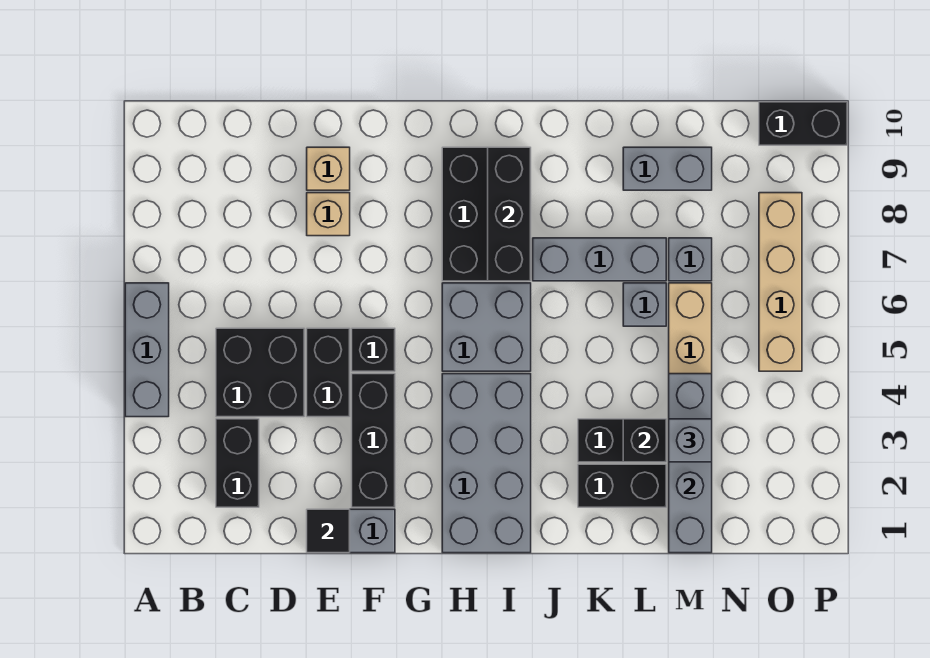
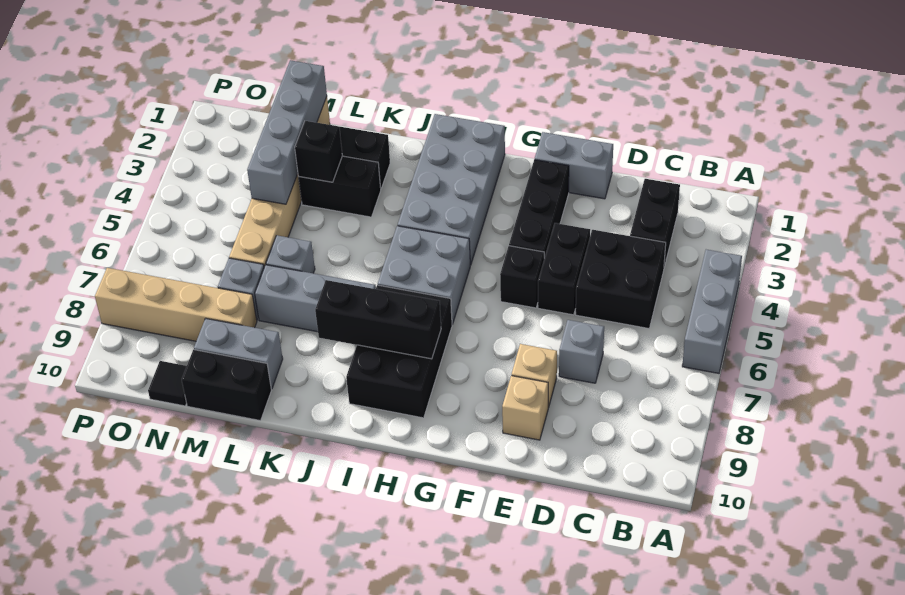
black tile E1 level 2 -> black tile N10 level 1
black brick I7:I9 level 2 -> black brick H8:J8 level 2
grey brick M3 level 3 -> grey brick D7 level 1
tan brick O5:O8 level 1 -> tan brick M8:P8 level 1
black brick O10:P10 level 1 -> black brick L10:M10 level 1

